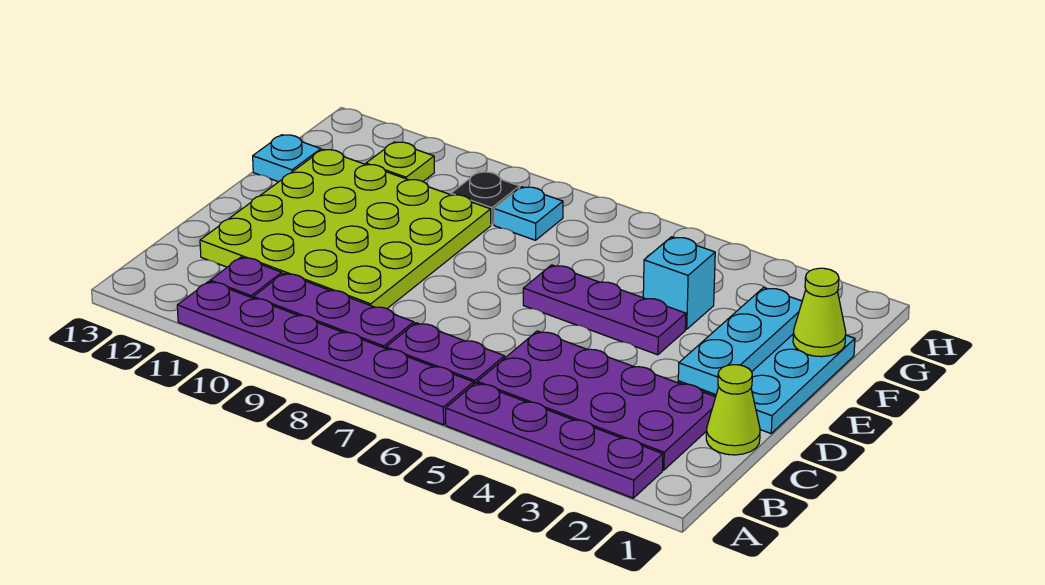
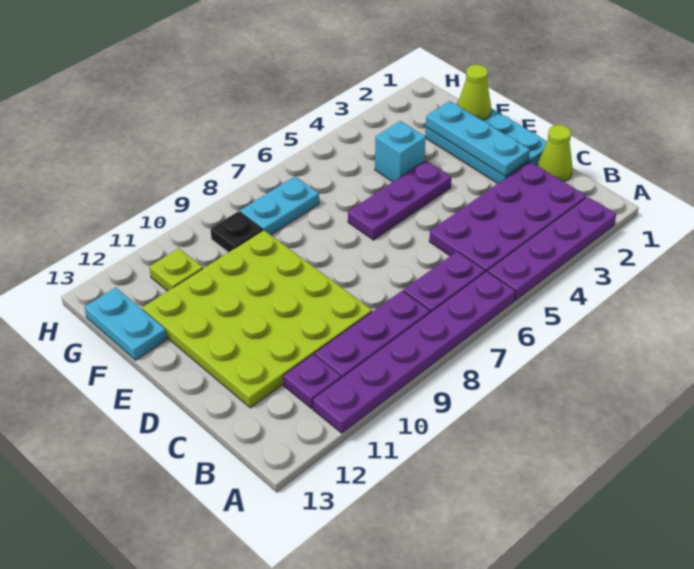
cyan plate F13 level 1 -> cyan plate F13:G13 level 1
cyan plate G8 level 1 -> cyan plate G7:G8 level 1

